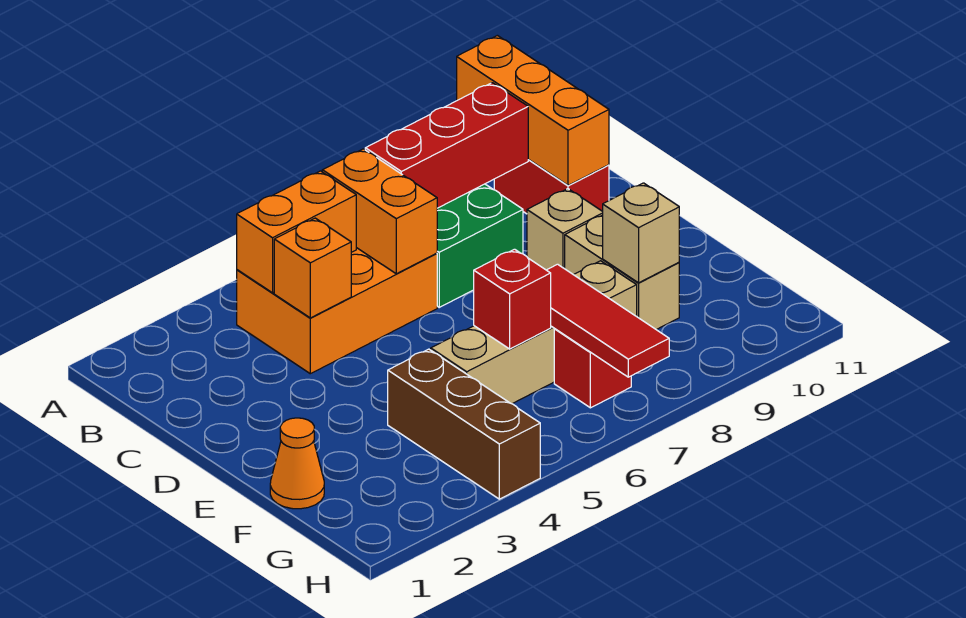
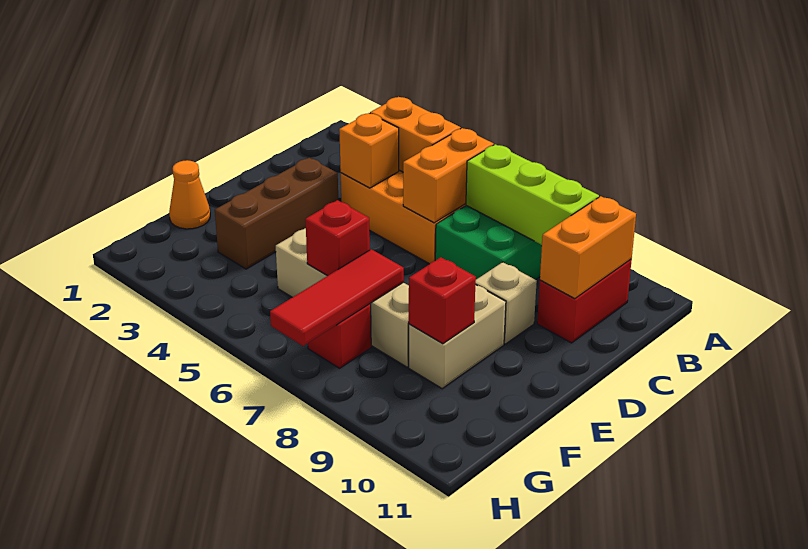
orange brick A10:C10 level 2 -> orange brick B10:C10 level 2
red brick B7:B9 level 2 -> lime brick B7:B9 level 2
brown brick F4:H4 level 1 -> brown brick D3:F3 level 1
tan brick F9 level 2 -> red brick F9 level 2

